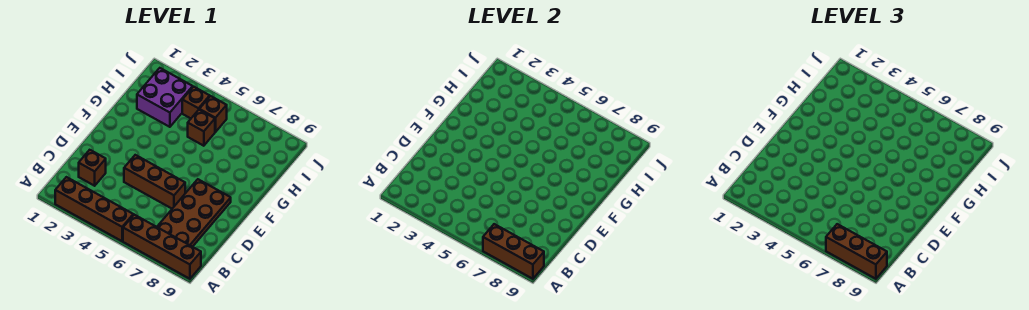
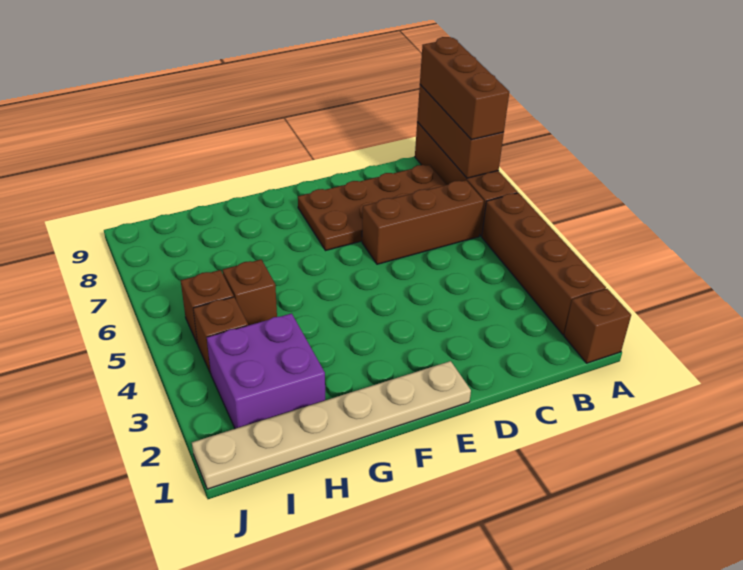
brown brick C2 level 1 -> brown brick A1 level 1
brown brick D4:D6 level 1 -> brown brick B6:D6 level 1
none -> tan plate E1:J1 level 1

